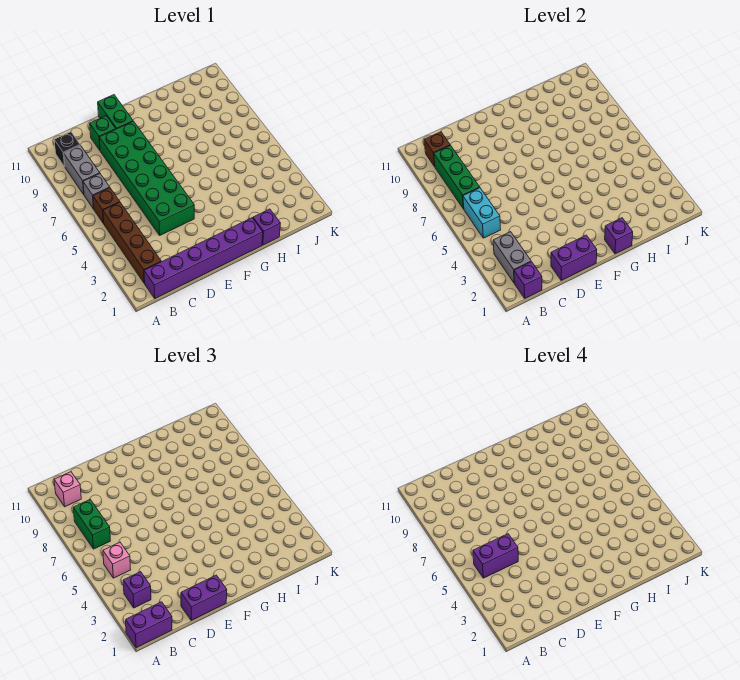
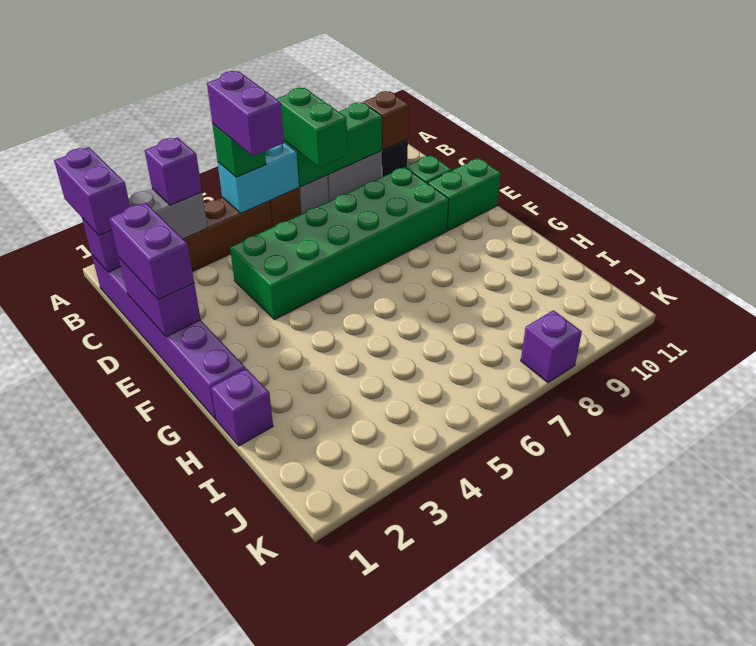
pink brick B5 level 3 -> green brick B5 level 3
green brick B7:B8 level 3 -> green brick B7:C7 level 3
pink brick B10 level 3 -> none
purple brick G1 level 2 -> purple brick K8 level 1

